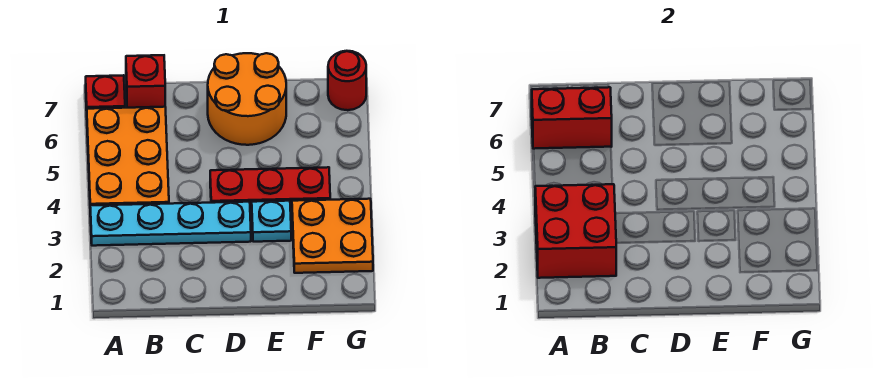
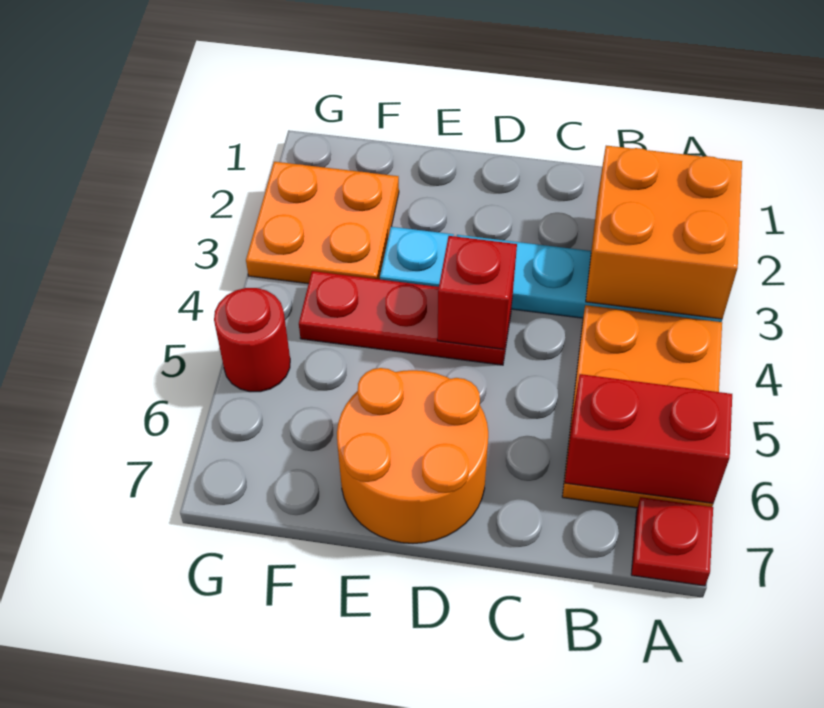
red brick A2:B3 level 2 -> orange brick A2:B3 level 2
red brick B7 level 1 -> red brick D4 level 2
red round brick G7 level 1 -> red round brick G5 level 1

